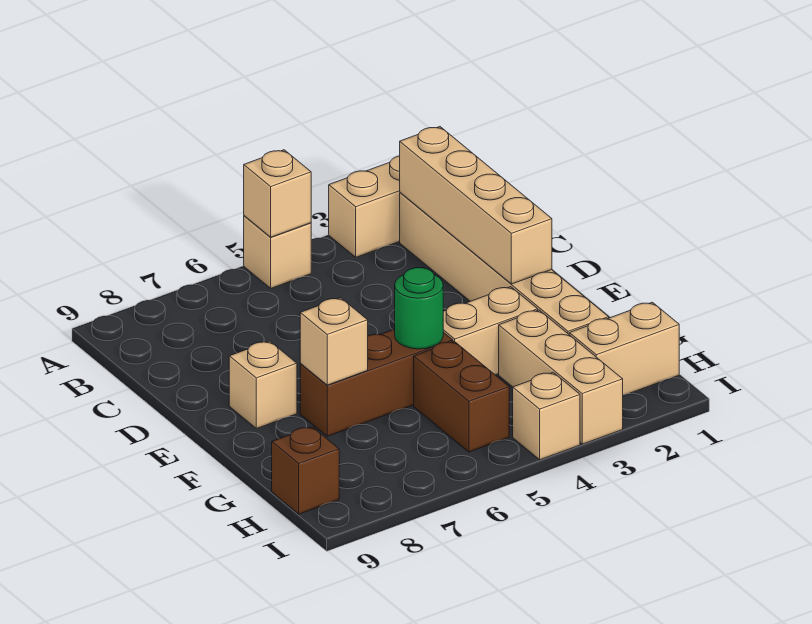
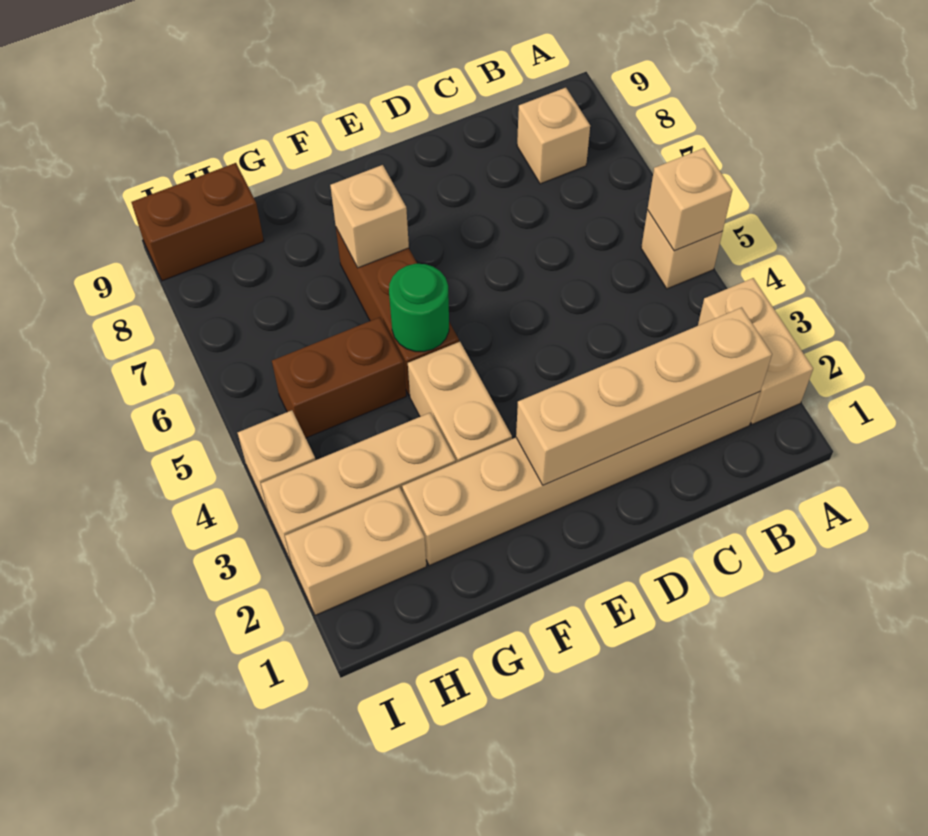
tan brick E8 level 1 -> tan brick B8 level 1
tan brick H1:H2 level 1 -> tan brick H2:I2 level 1
brown brick H9 level 1 -> brown brick H9:I9 level 1

